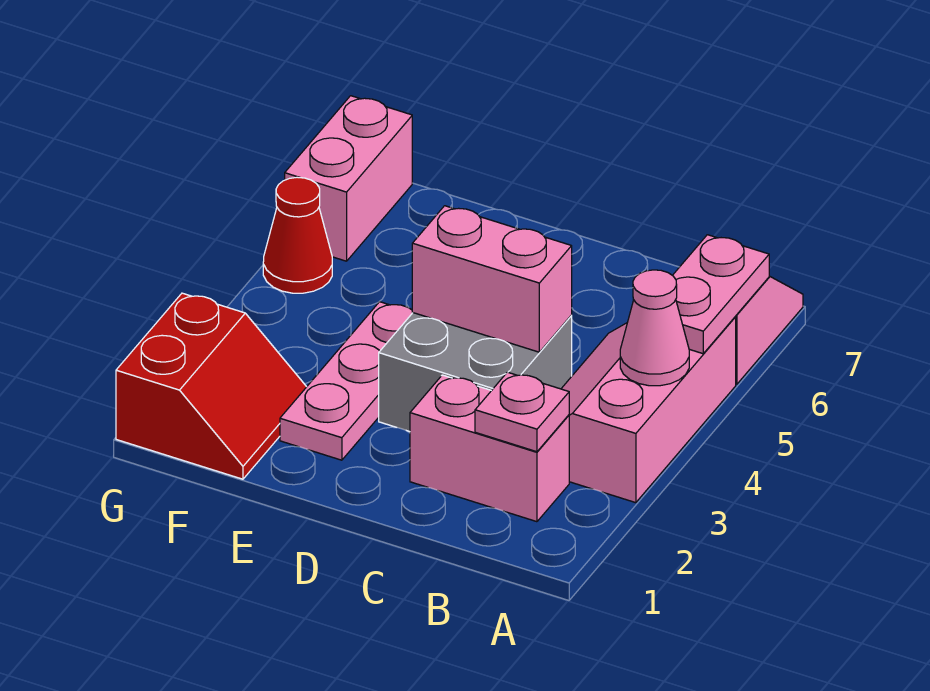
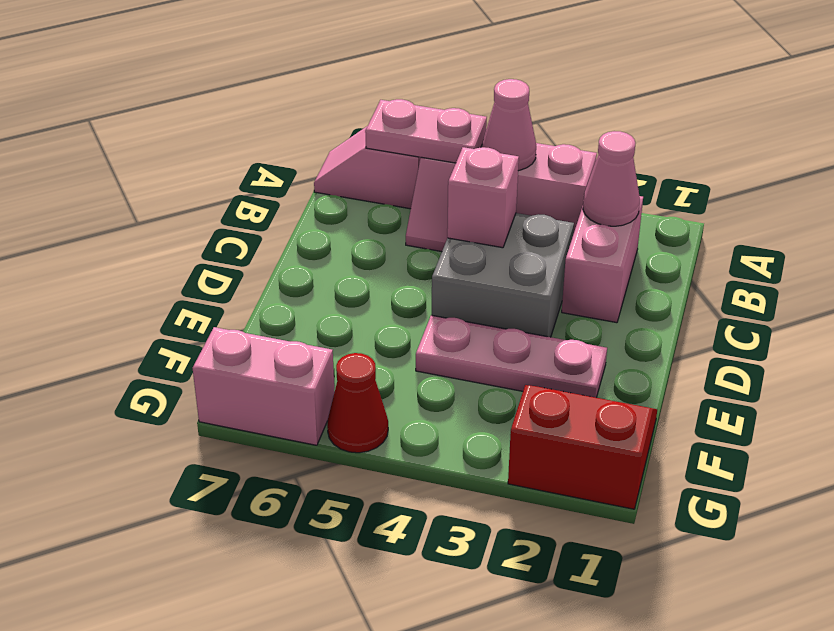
pink plate B2 level 2 -> pink cone B2 level 2
pink brick C4:D4 level 2 -> pink brick C4 level 2

